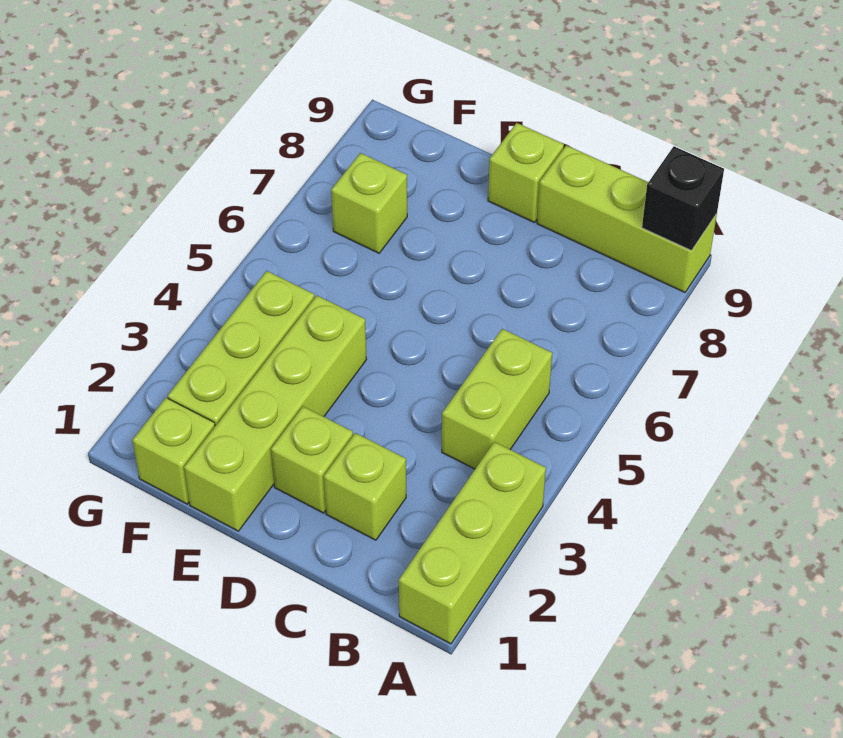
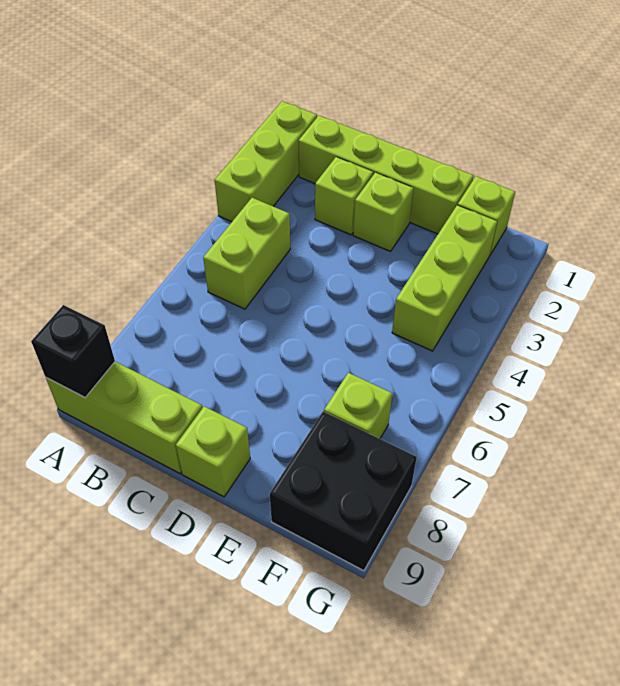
lime brick E1:E4 level 1 -> lime brick B1:E1 level 1
none -> black brick F8:G9 level 1

